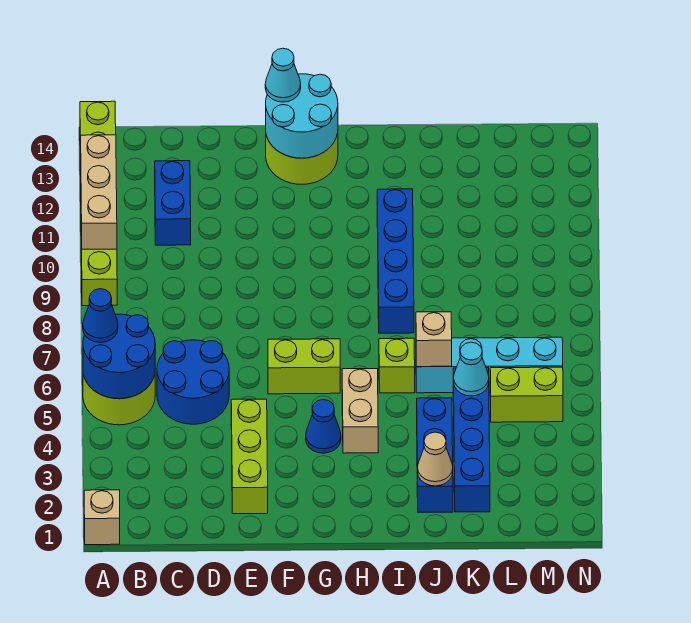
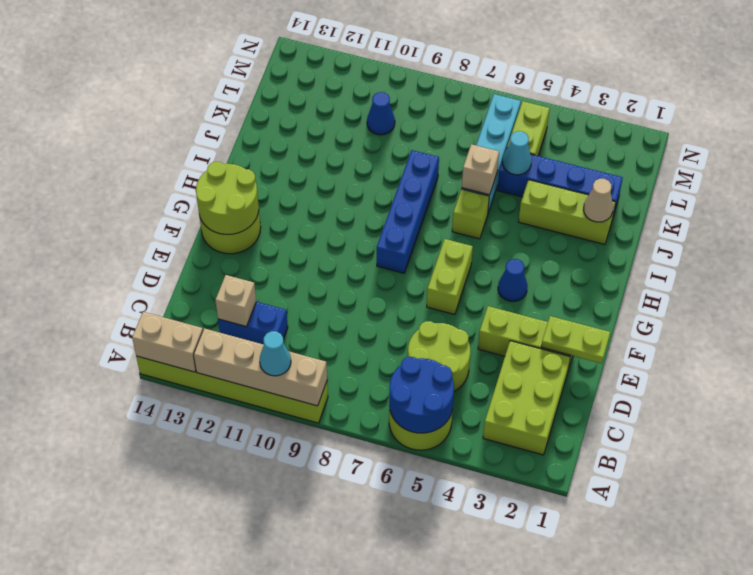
tan brick A1 level 1 -> tan brick C12 level 2
blue cone A6 level 3 -> blue cone L10 level 1
tan brick A10:A12 level 2 -> tan brick A9:A12 level 2
none -> lime brick B2:D3 level 1
blue round brick C5:D6 level 1 -> lime round brick C5:D6 level 1
none -> lime plate E1:E2 level 2
cyan round brick F13:G14 level 2 -> lime round brick F13:G14 level 2
cyan cone F14 level 3 -> cyan cone A10 level 3
tan brick H4:H5 level 1 -> tan brick A13:A14 level 2
blue brick I8:I11 level 1 -> blue brick G8:J8 level 1
blue brick J2:J4 level 1 -> lime brick J2:J4 level 1

